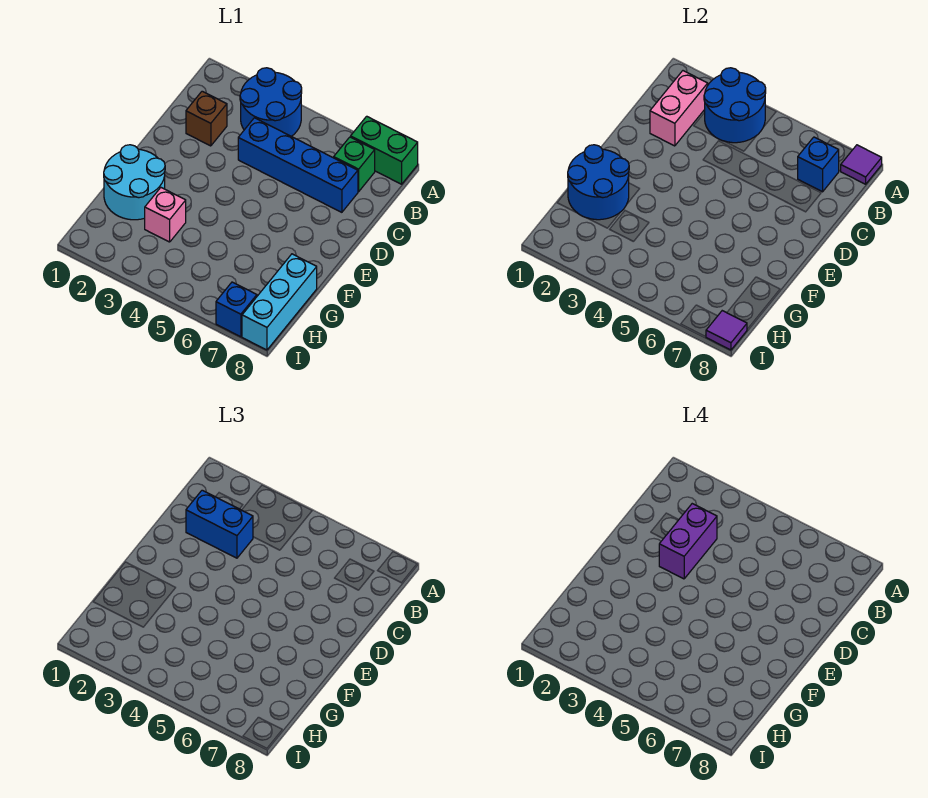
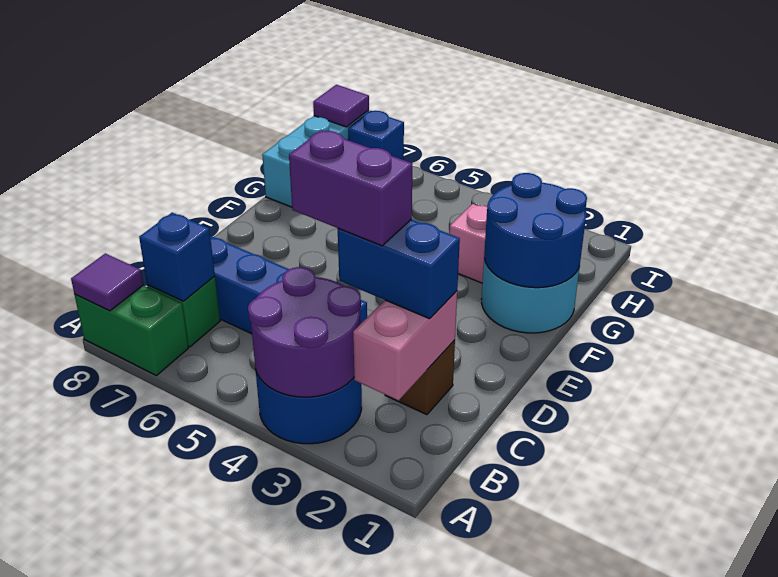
blue round brick A3:B4 level 2 -> purple round brick A3:B4 level 2
purple brick C3:D3 level 4 -> purple brick C3:C4 level 4

